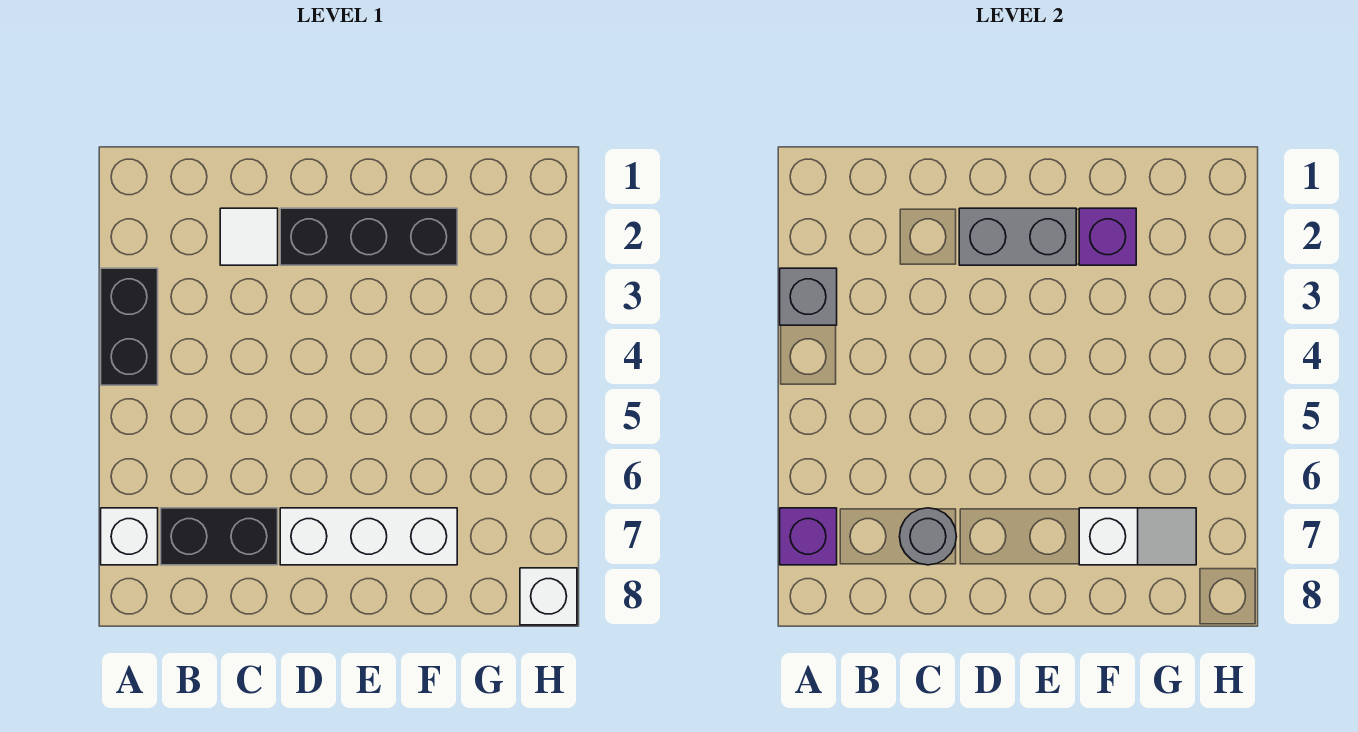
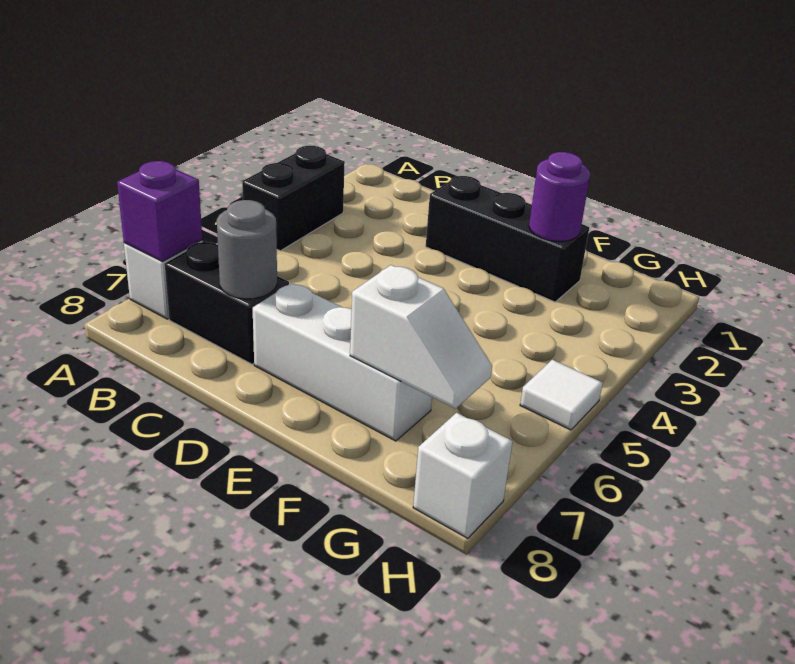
grey brick A3 level 2 -> none
white tile C2 level 1 -> white tile H5 level 1
grey brick D2:E2 level 2 -> none
purple brick F2 level 2 -> purple round brick F2 level 2

